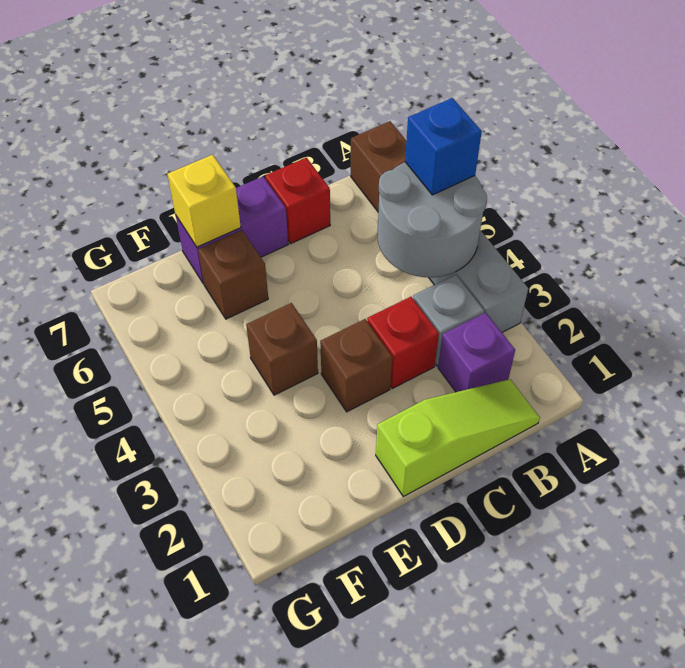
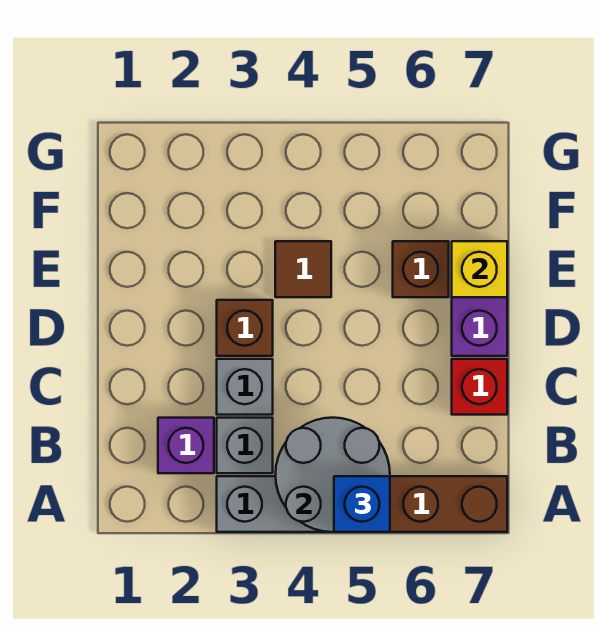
lime slope B1:D1 level 1 top D -> none
red brick C3 level 1 -> grey brick C3 level 1
brown brick E4 level 1 -> brown tile E4 level 1

